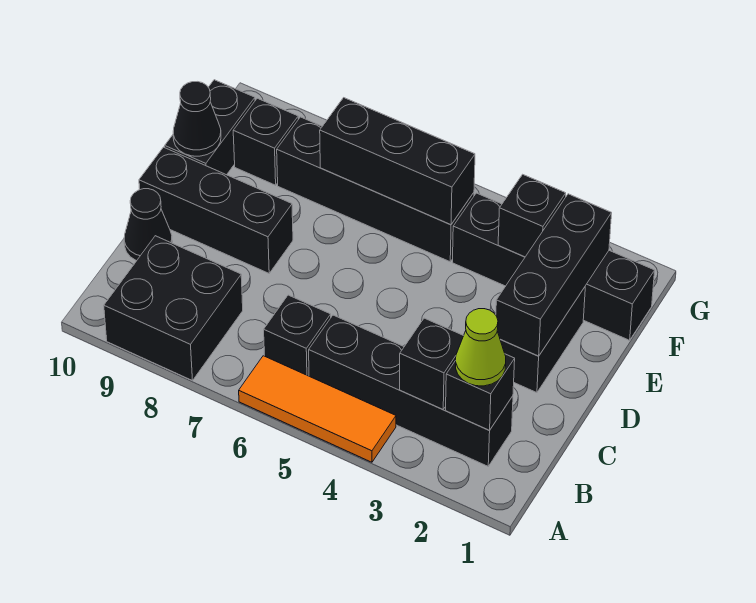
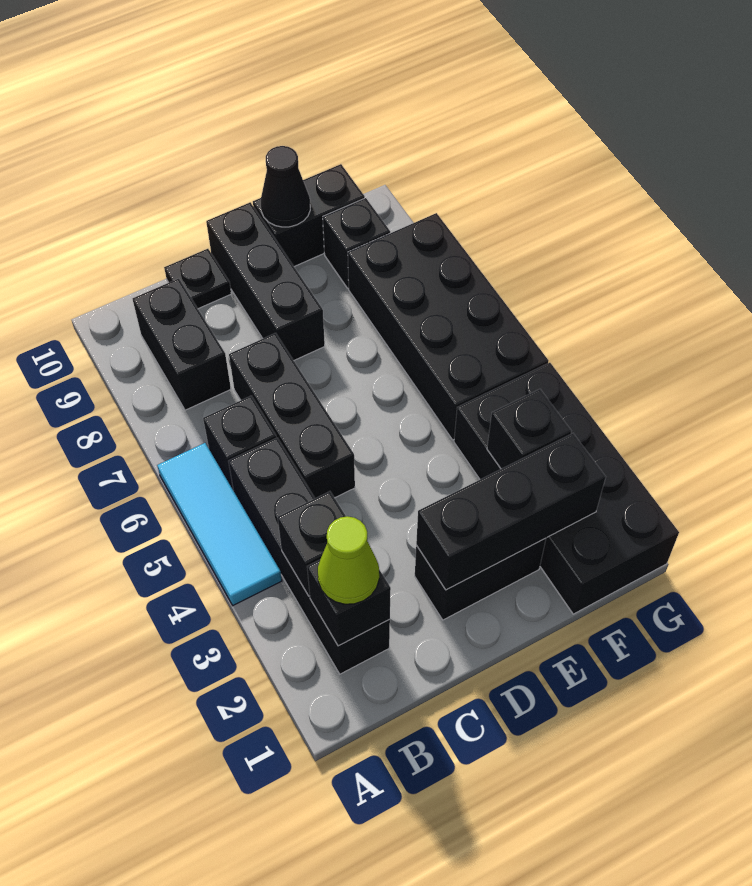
orange tile A4:A6 level 1 -> cyan tile A4:A6 level 1
black brick A8:B9 level 1 -> black brick B8:B9 level 1
black cone C10 level 1 -> black plate C10 level 1
black brick F1:F4 level 1 -> black brick F1:G4 level 1
black brick F5:F8 level 1 -> black brick F5:G8 level 1
black brick F5:F7 level 2 -> black brick C5:C7 level 1

